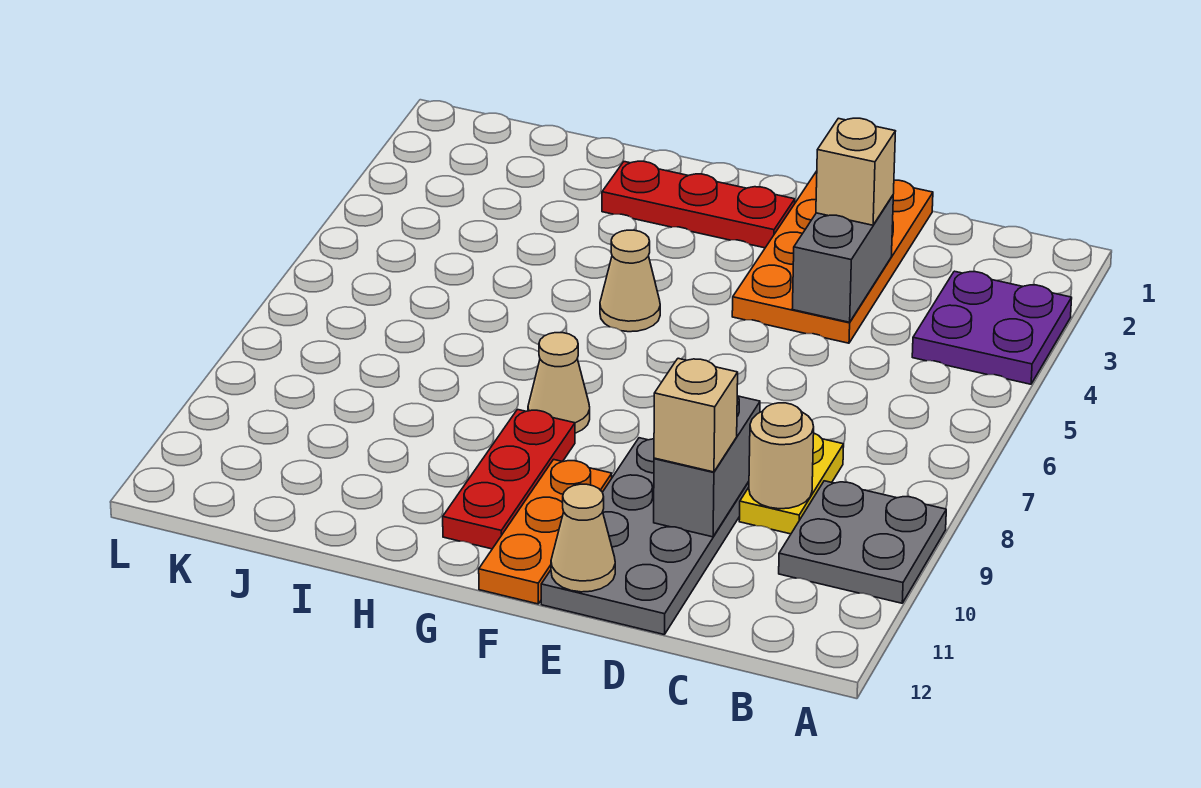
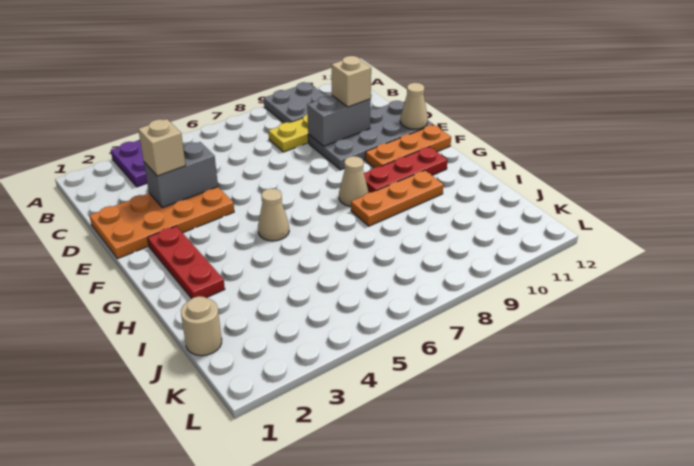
tan round brick C9 level 2 -> tan round brick J1 level 1
none -> orange plate H8:H10 level 1

